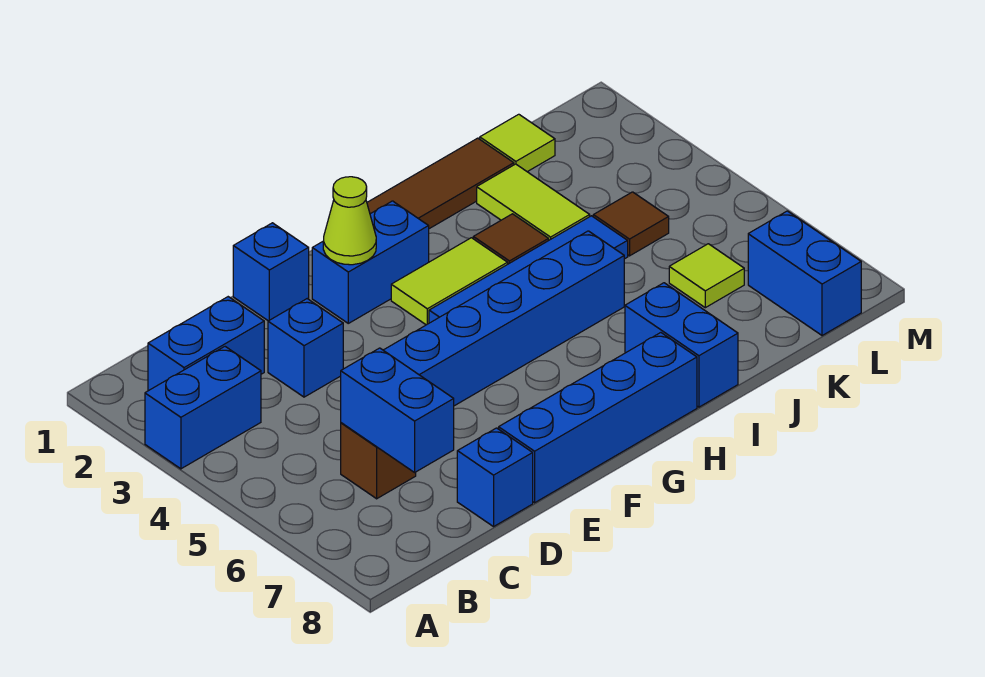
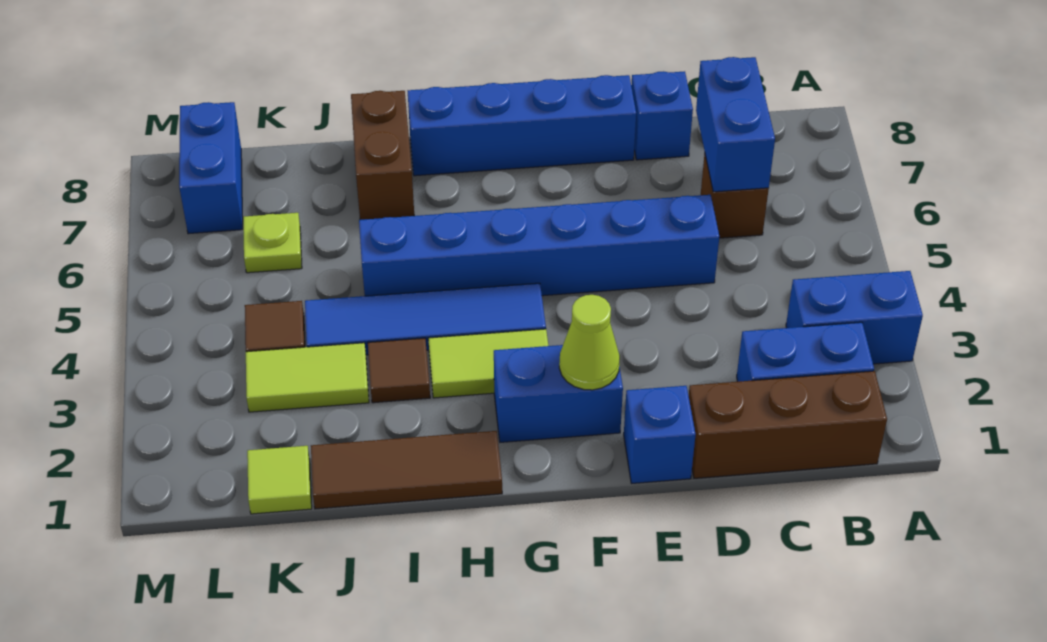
none -> brown brick B1:D1 level 1
blue brick D3 level 1 -> none
blue brick I7:I8 level 1 -> brown brick I7:I8 level 1
lime tile J2:J3 level 1 -> lime tile J3:K3 level 1
lime tile K6 level 1 -> lime plate K6 level 1

